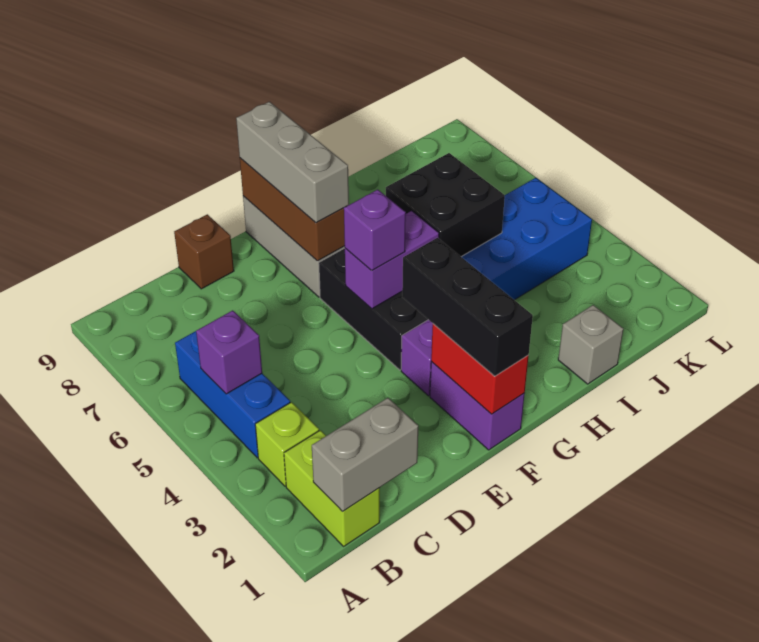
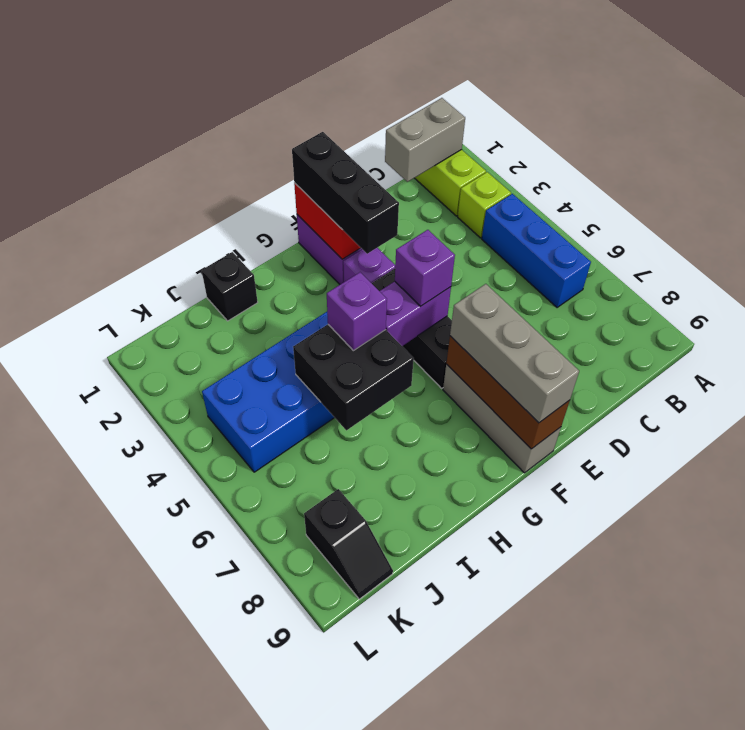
purple brick B5 level 2 -> purple brick H5 level 3
brown brick D9 level 1 -> none
grey brick I1 level 1 -> black brick I1 level 1
none -> black slope K8:K9 level 1 top 8

